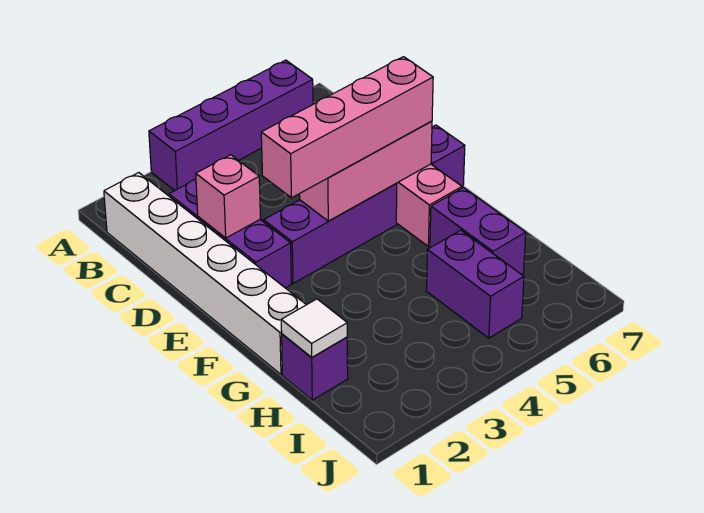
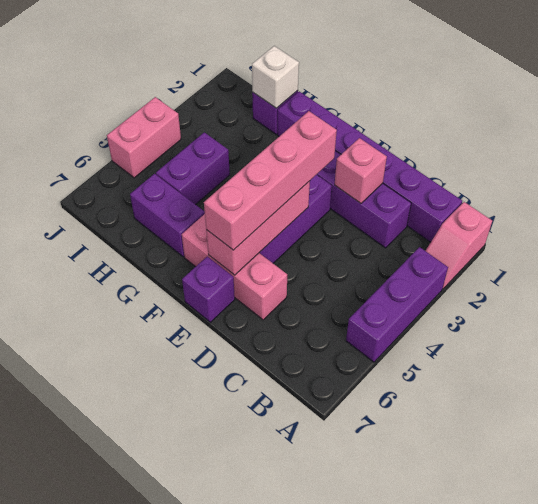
none -> pink slope A1:A2 level 1 top 1
purple brick A3:A6 level 1 -> purple brick A3:A5 level 1
white brick B1:G1 level 1 -> purple brick B1:G1 level 1
white tile H1 level 2 -> white brick H1 level 2
purple brick H5:I5 level 1 -> purple brick H4:H5 level 1
none -> pink brick J4:J5 level 1

